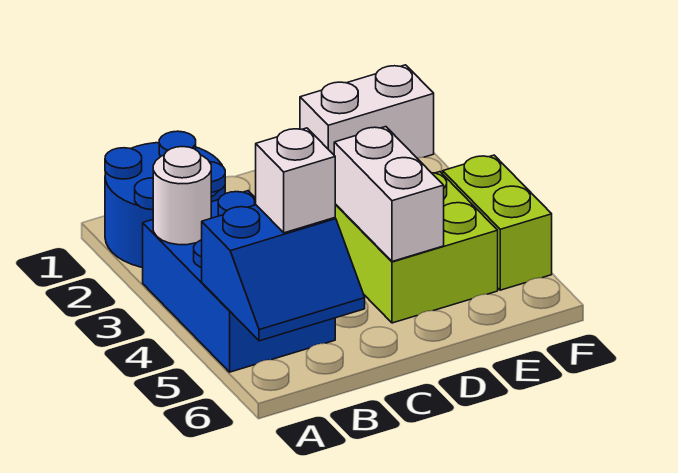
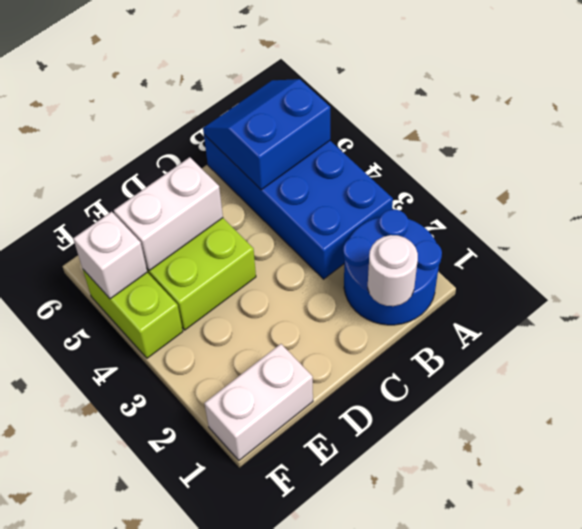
blue brick A3:B5 level 1 -> blue brick A3:B6 level 1
white round brick A3 level 2 -> white round brick B1 level 2
white brick B5 level 3 -> white brick F5 level 2
white brick D4:D5 level 2 -> white brick D5:E5 level 2

